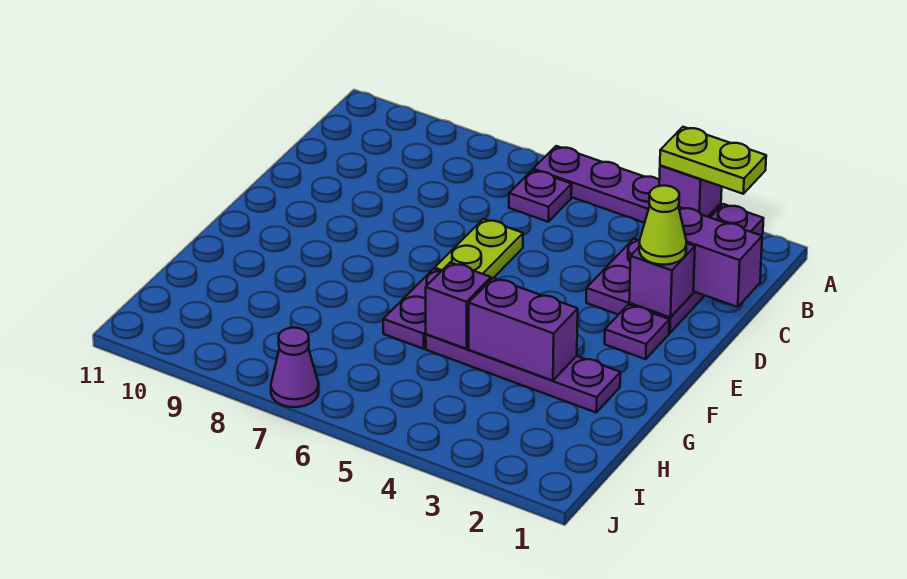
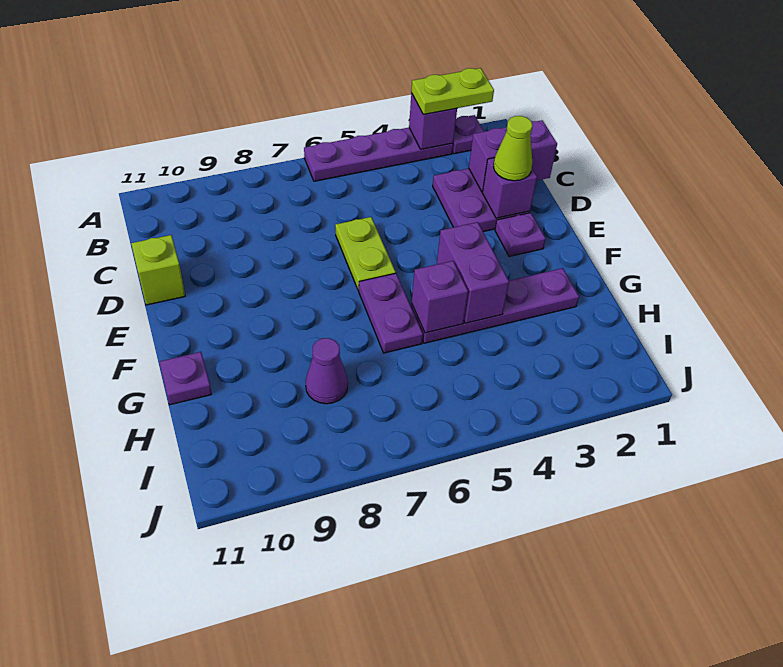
purple plate B6 level 1 -> purple plate G11 level 1
none -> lime brick D11 level 1
purple brick G3:G4 level 2 -> purple brick F4:G4 level 2
purple cone J7 level 1 -> purple cone H8 level 1

